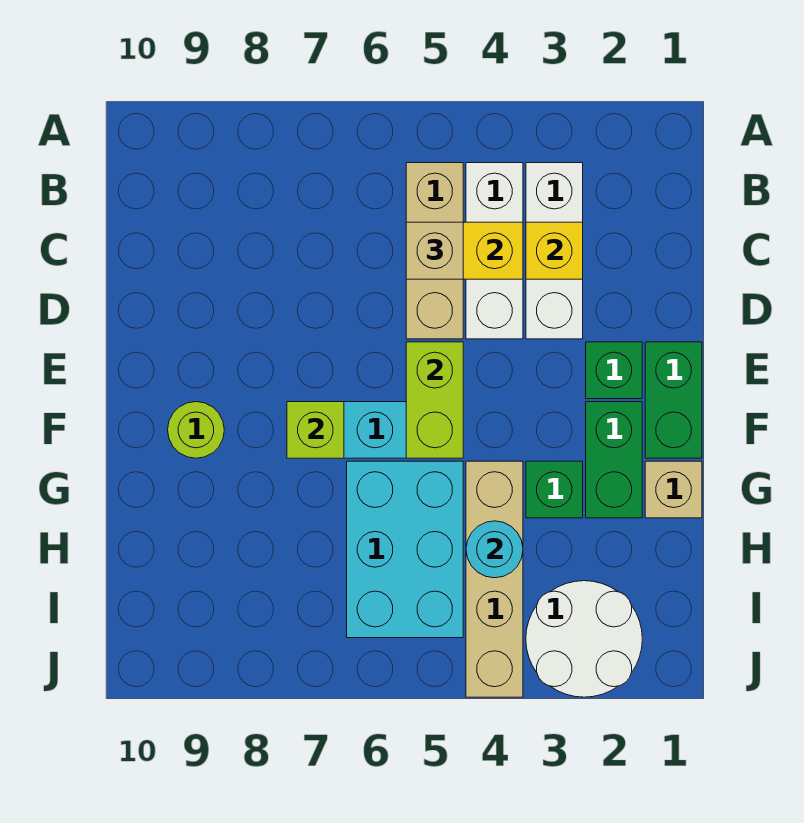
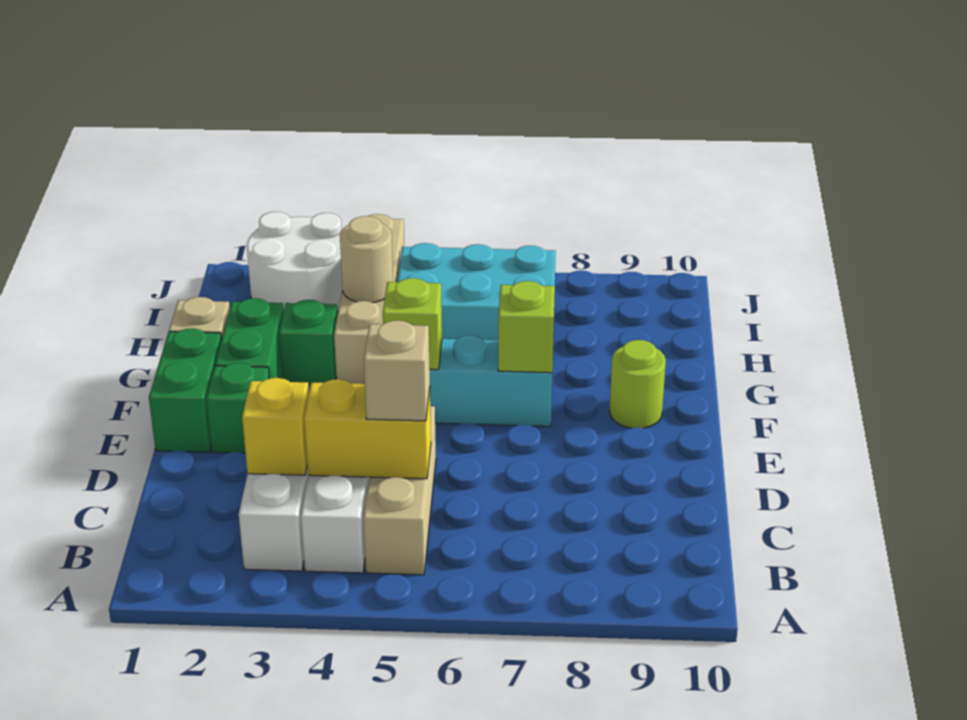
lime brick E5:F5 level 2 -> lime brick F5 level 2
cyan brick G5:I6 level 1 -> cyan brick H5:I7 level 1
cyan round brick H4 level 2 -> tan round brick H4 level 2

